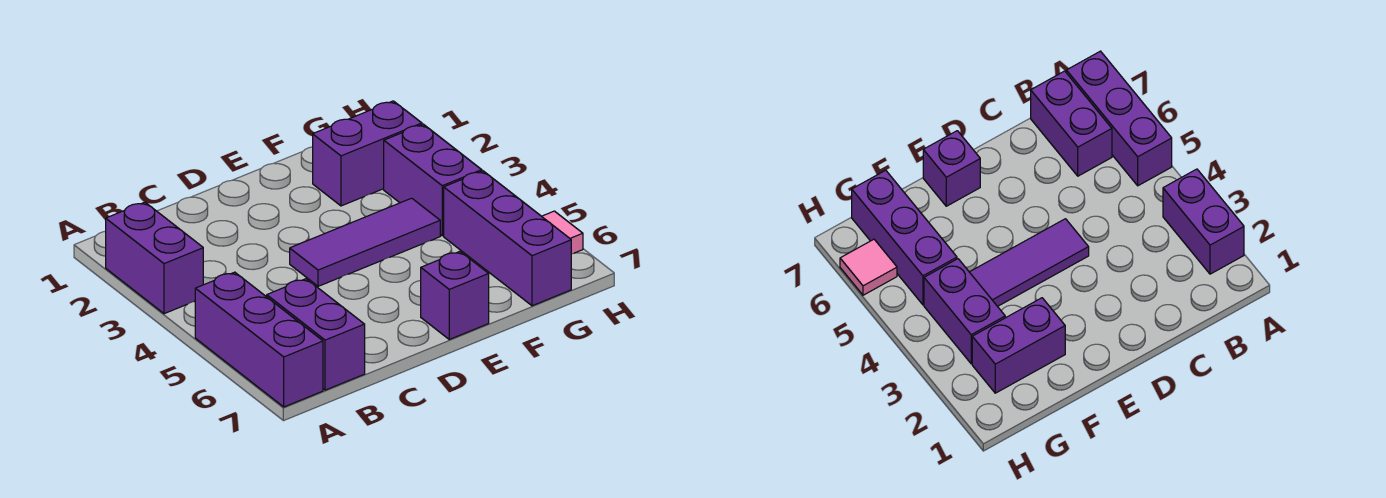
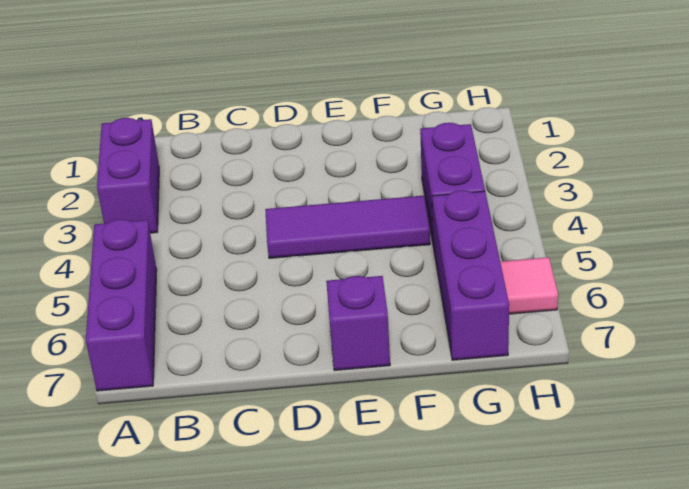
purple brick B6:B7 level 1 -> none
purple brick F2:G2 level 1 -> none

